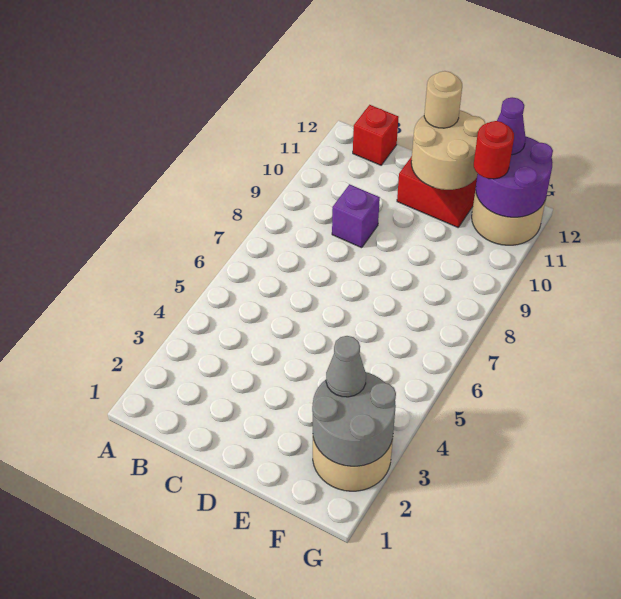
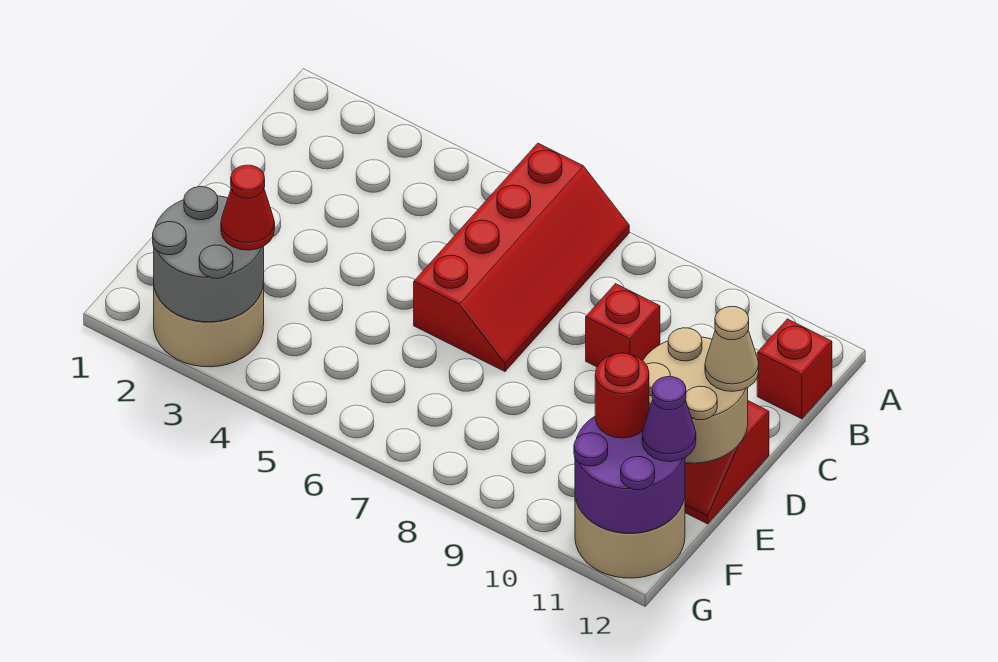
none -> red slope A6:D7 level 1 top 6
purple brick C9 level 1 -> red brick C9 level 1
tan round brick D12 level 3 -> tan cone D12 level 3
grey cone F3 level 3 -> red cone F3 level 3

